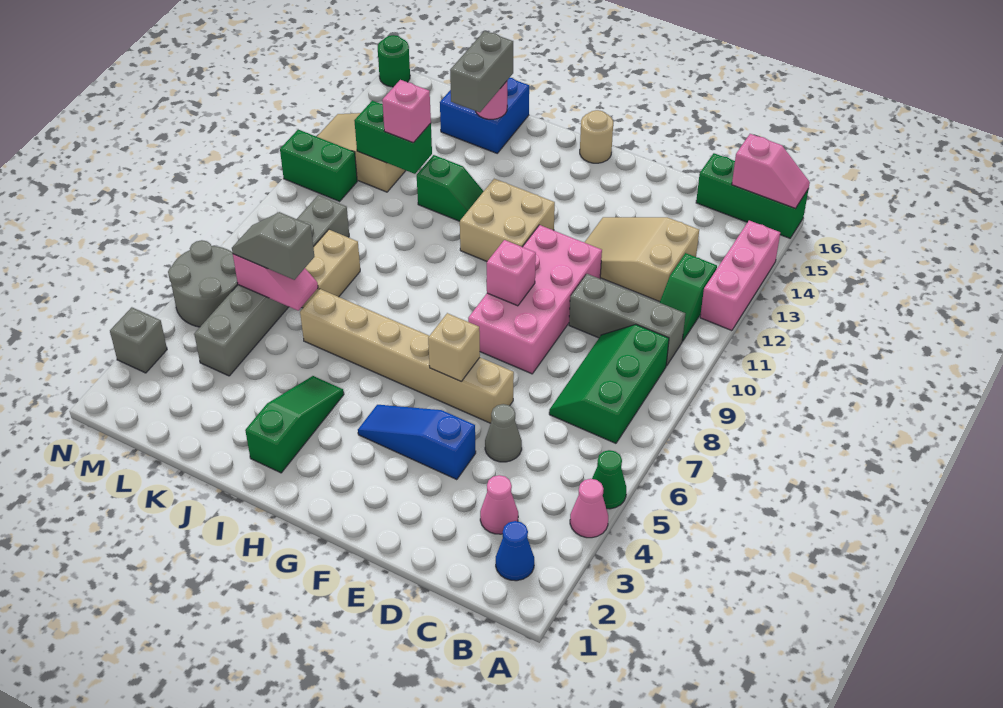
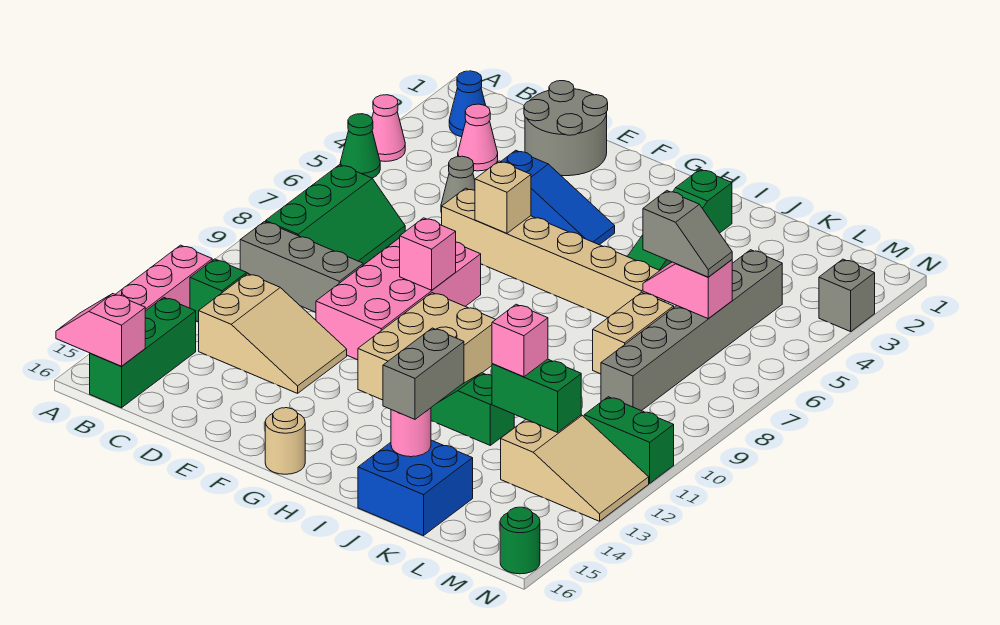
green brick A16:C16 level 1 -> green brick B14:B16 level 1
tan brick G11:H12 level 1 -> tan brick G10:H12 level 1
grey round brick M5:N6 level 1 -> grey round brick D1:E2 level 1

